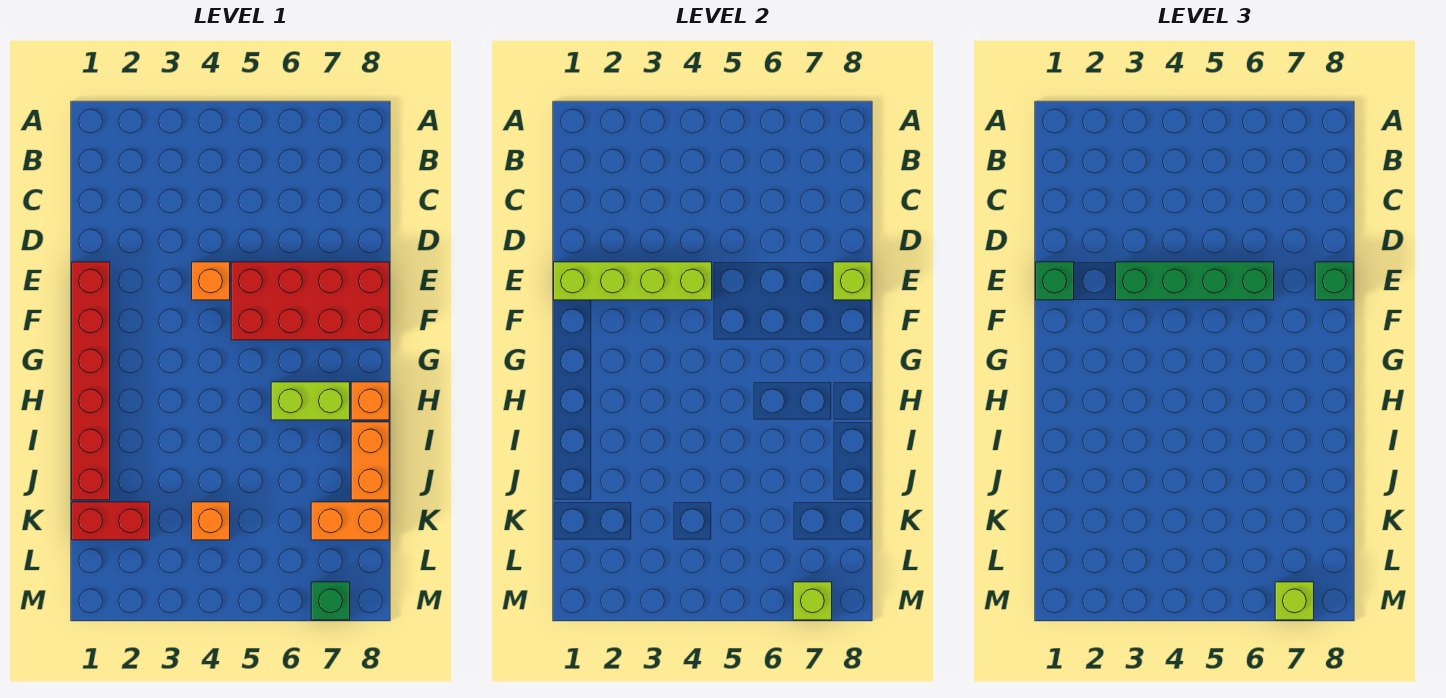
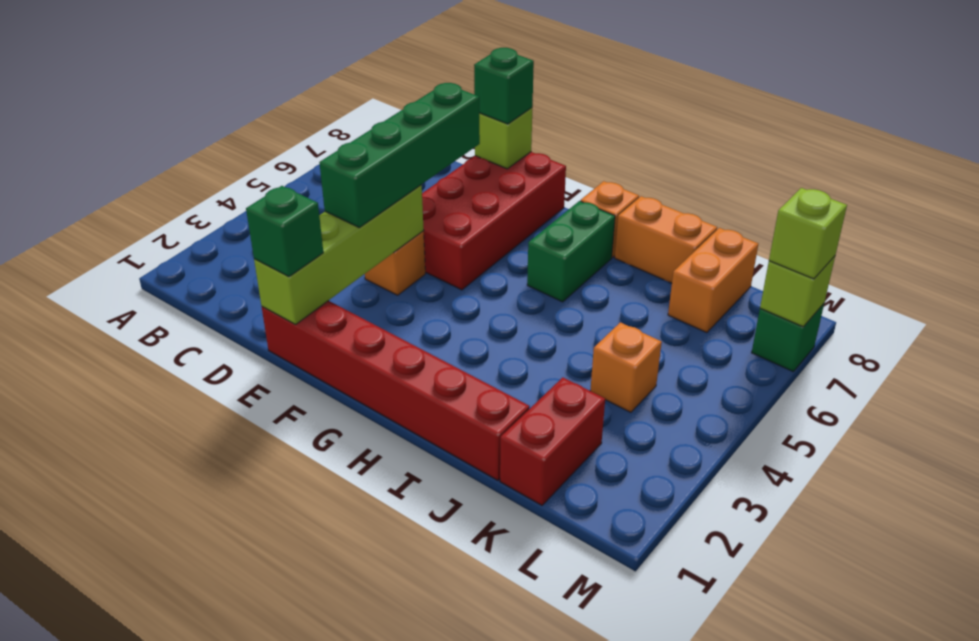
lime brick H6:H7 level 1 -> green brick H6:H7 level 1

